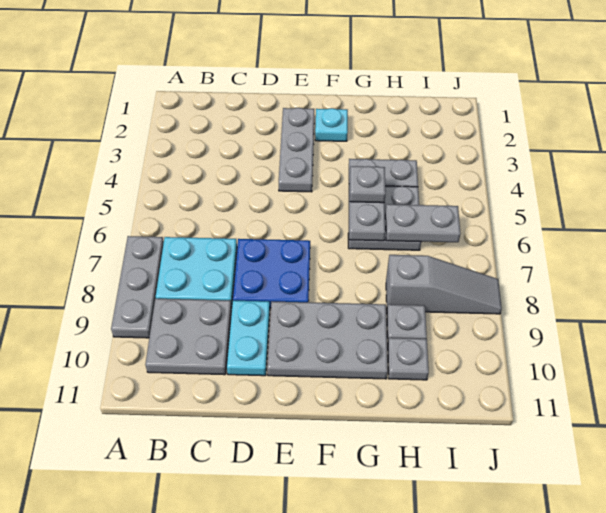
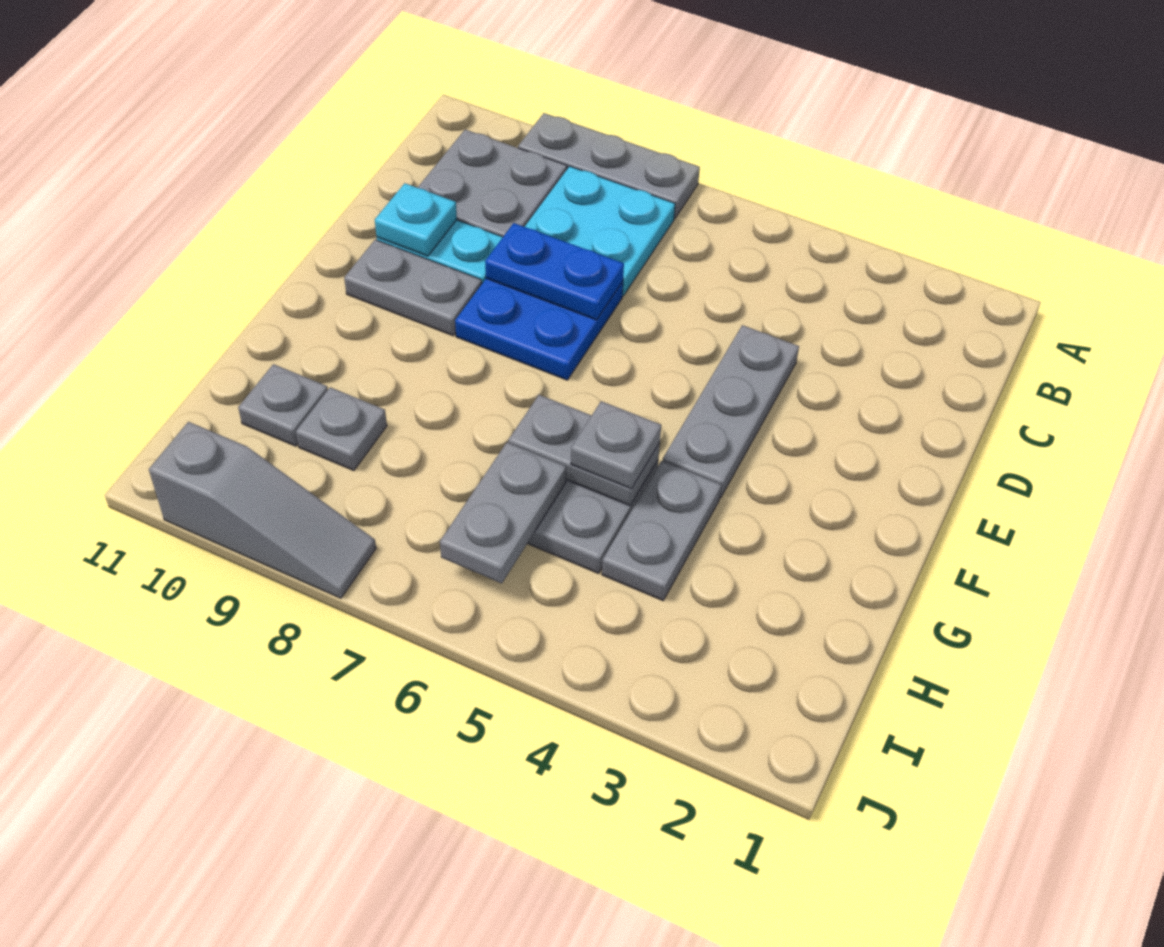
none -> blue plate D7:D8 level 2
grey plate E2:E4 level 1 -> grey plate D4:F4 level 1
grey plate E9:G10 level 1 -> grey plate E9:E10 level 1
cyan plate F2 level 1 -> cyan plate D10 level 2
grey slope H8:J8 level 1 top H -> grey slope J8:J10 level 1 top 10

